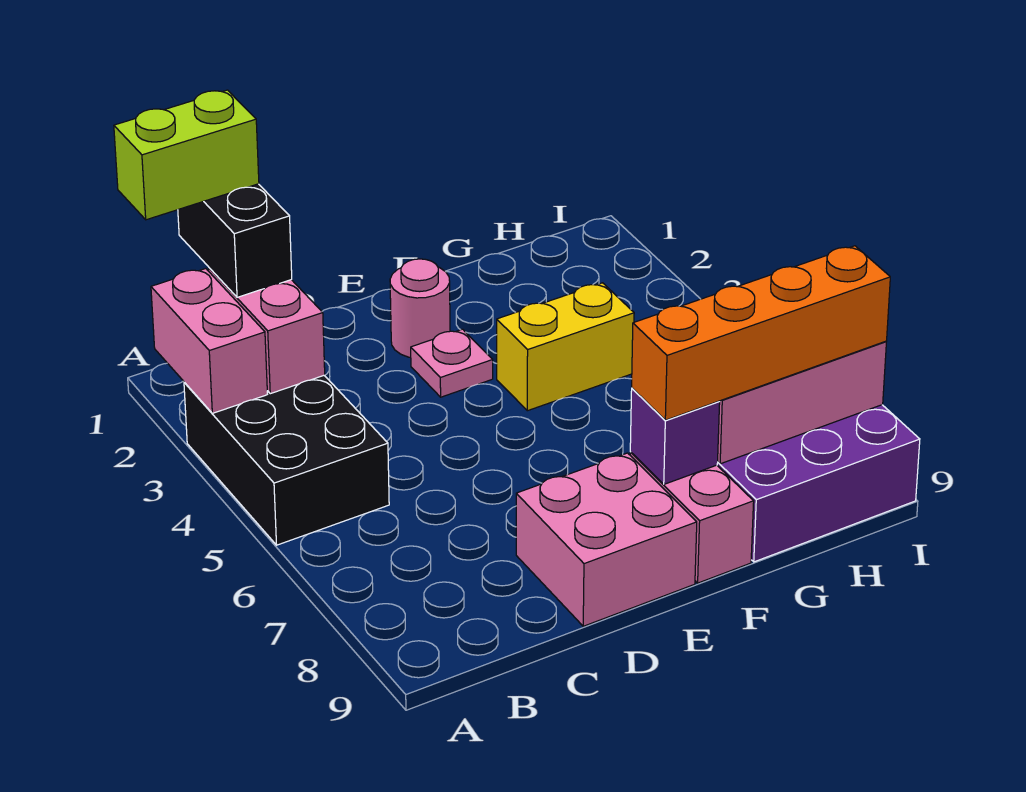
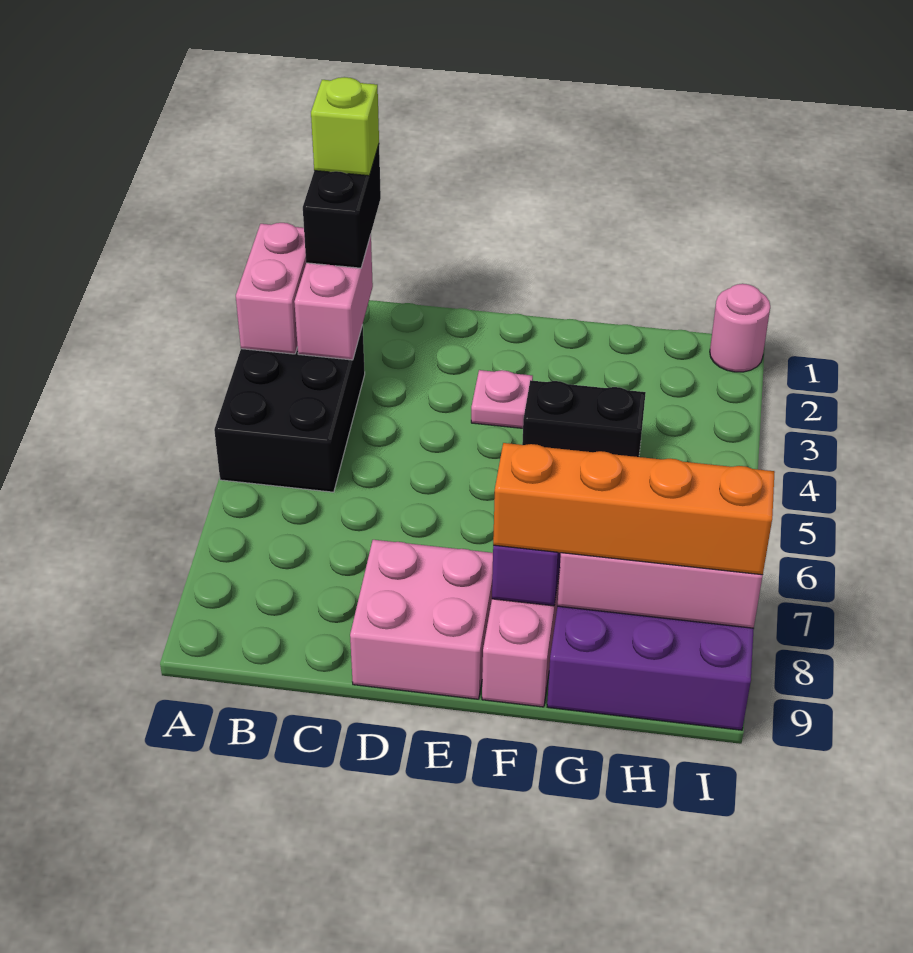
lime brick A1:B1 level 4 -> lime brick B1 level 4
pink round brick E2 level 1 -> pink round brick I1 level 1
yellow brick F4:G4 level 1 -> black brick F4:G4 level 1

